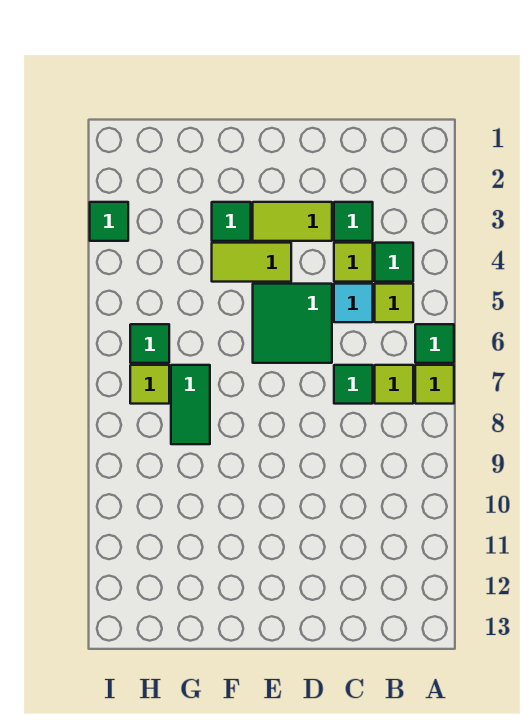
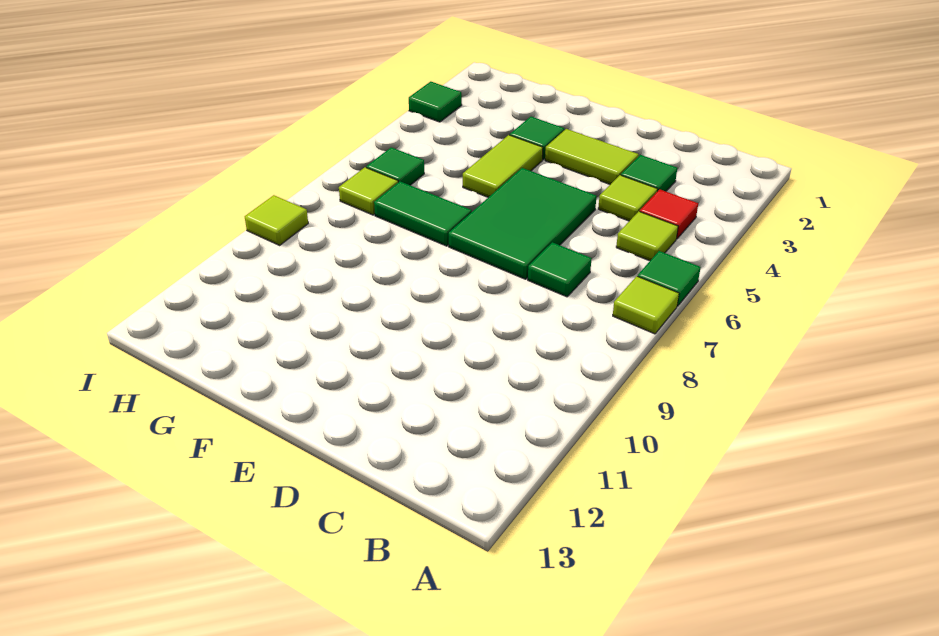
green tile B4 level 1 -> red tile B4 level 1
lime tile B7 level 1 -> lime tile I9 level 1
cyan tile C5 level 1 -> none
green tile D5:E6 level 1 -> green tile D5:E7 level 1
lime tile E4:F4 level 1 -> lime tile F4:F5 level 1
green tile G7:G8 level 1 -> green tile F7:G7 level 1

